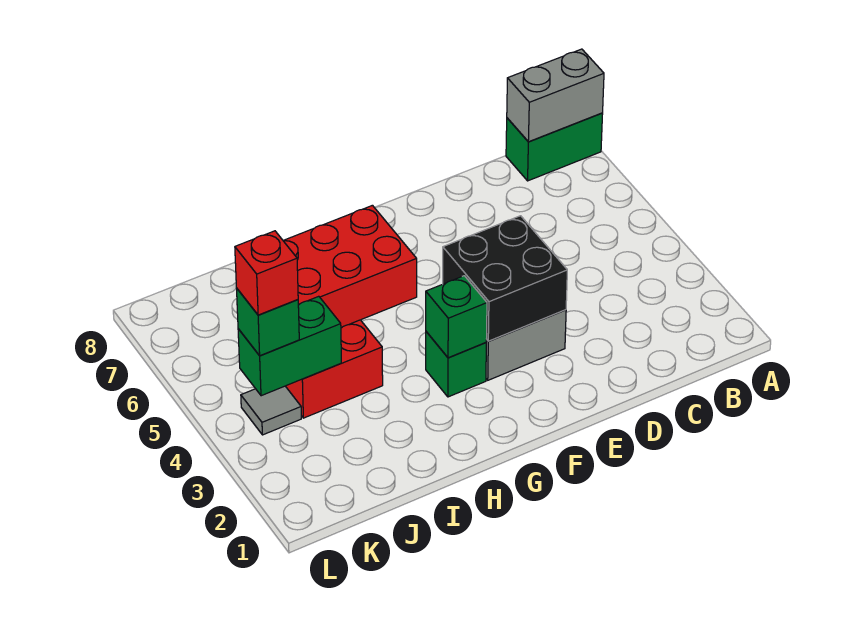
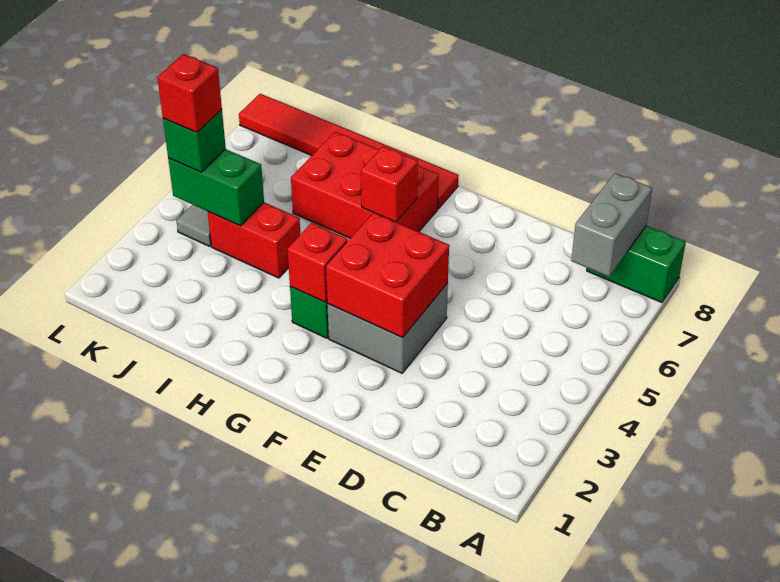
grey brick A8:B8 level 2 -> grey brick B7:B8 level 2
black brick E3:F4 level 2 -> red brick E3:F4 level 2
green brick G3 level 2 -> red brick G3 level 2
none -> red brick G6 level 2
none -> red tile G8:L8 level 1

